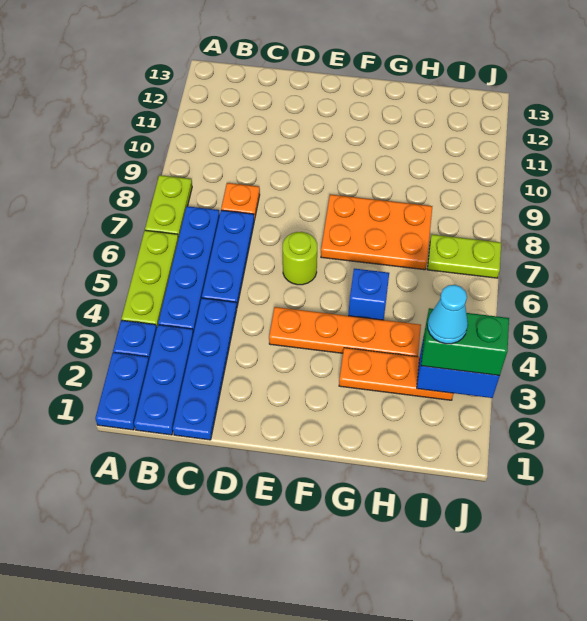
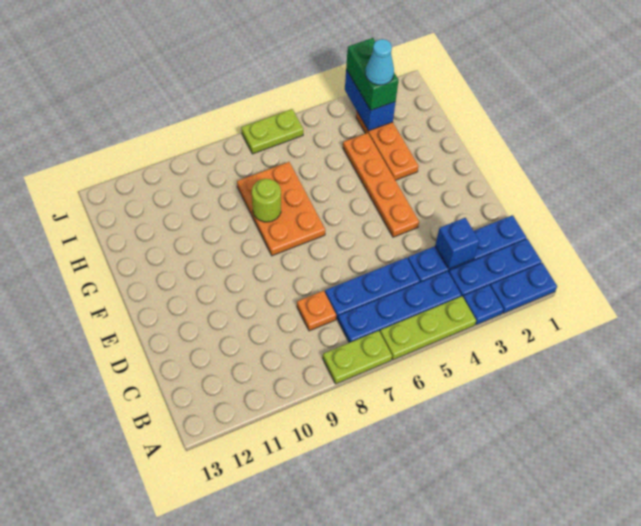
lime round brick E6 level 1 -> lime round brick G8 level 2
blue brick G5 level 1 -> blue brick C3 level 2
lime plate I7:J7 level 1 -> lime plate J6:J7 level 1

